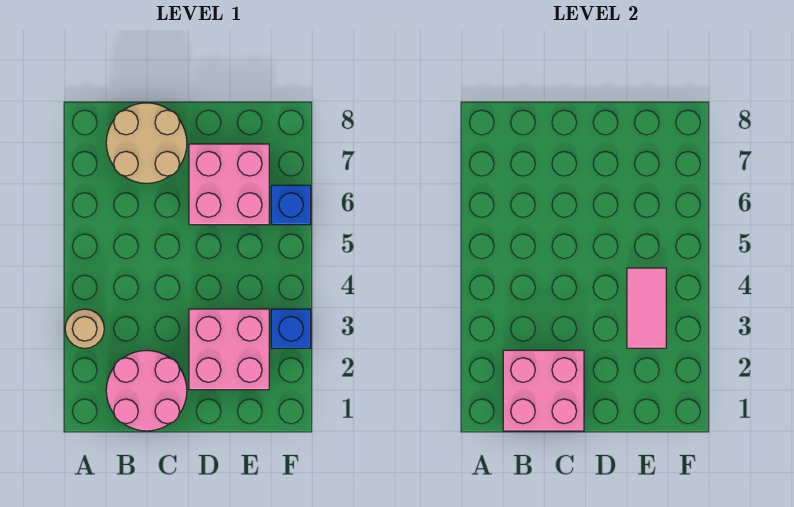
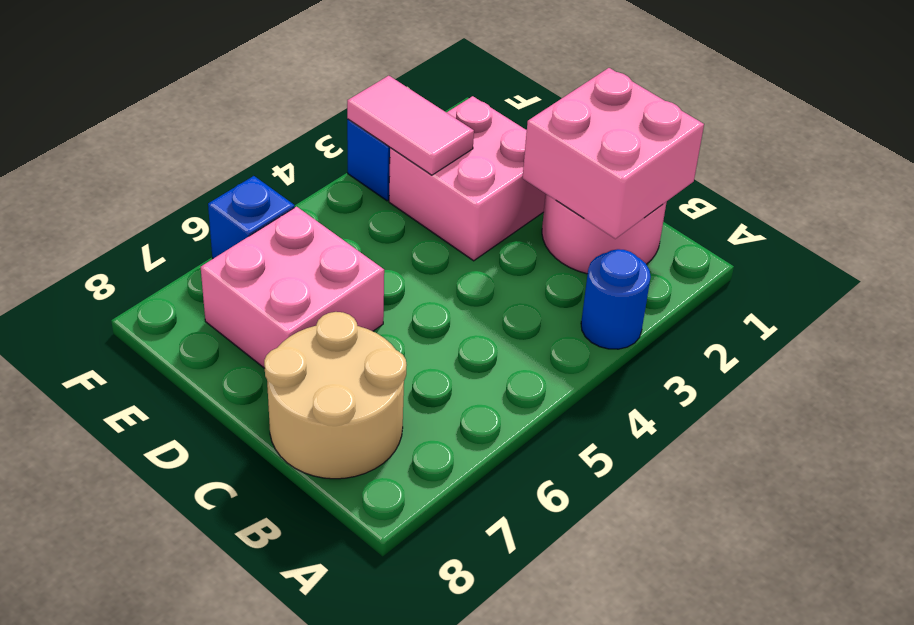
tan round brick A3 level 1 -> blue round brick A3 level 1
pink tile E3:E4 level 2 -> pink tile E3:F3 level 2

